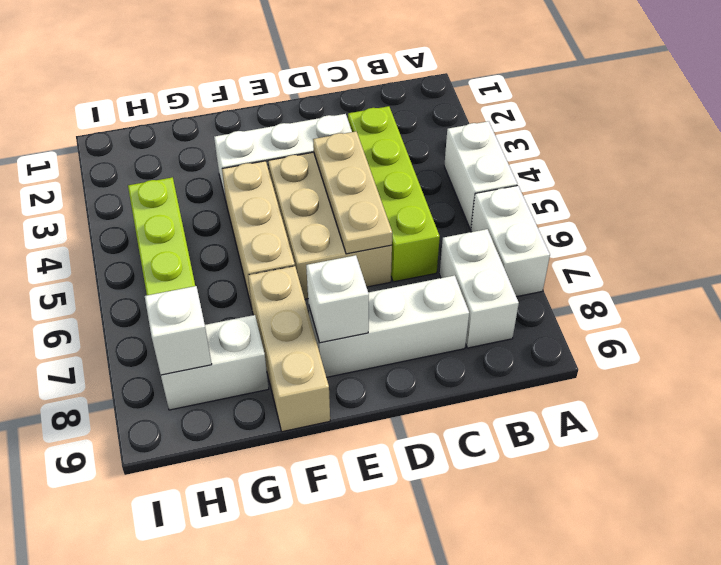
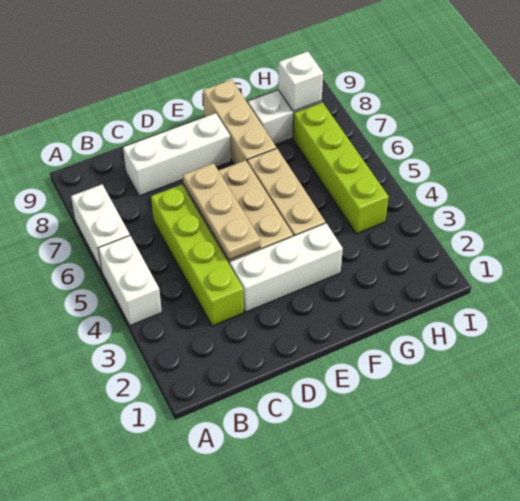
white brick B7:B8 level 1 -> none
white brick E8 level 2 -> none

